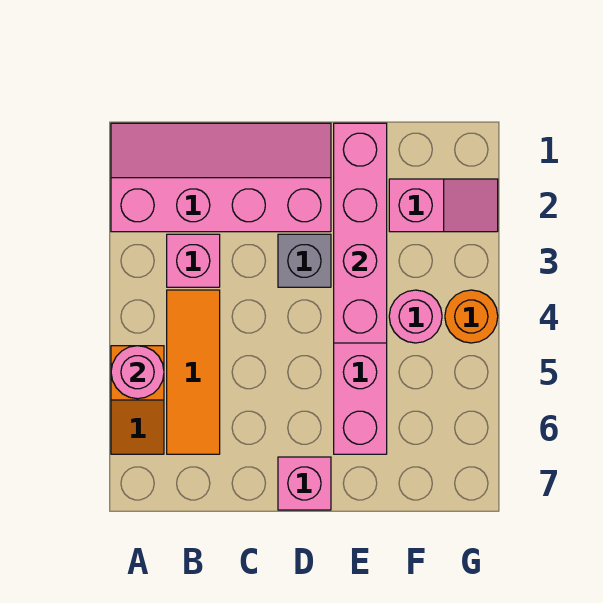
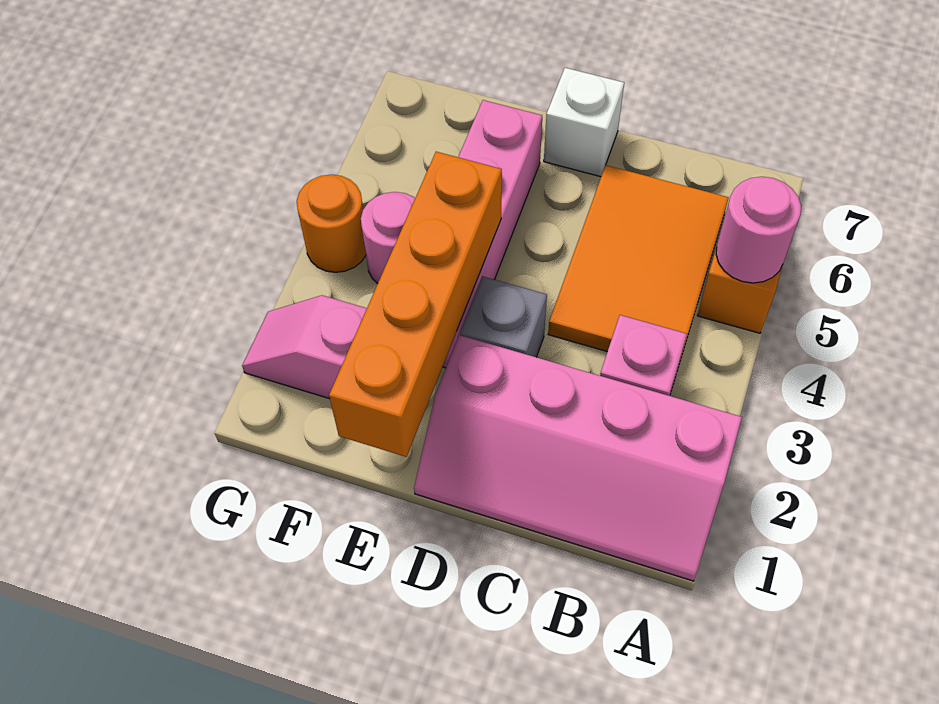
orange tile B4:B6 level 1 -> orange tile B4:C6 level 1
pink brick D7 level 1 -> white brick D7 level 1
pink brick E1:E4 level 2 -> orange brick E1:E4 level 2

